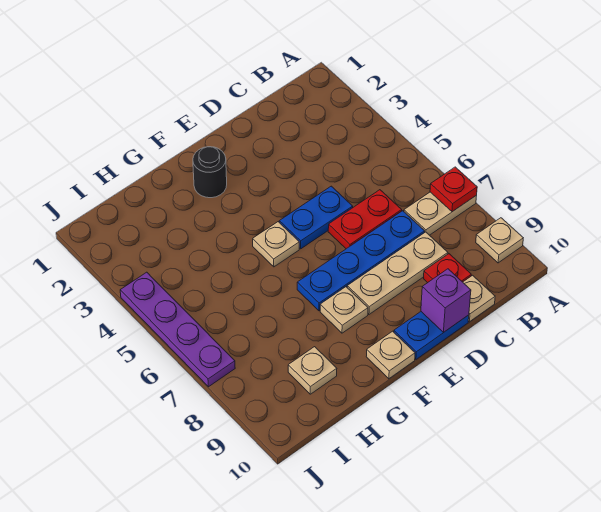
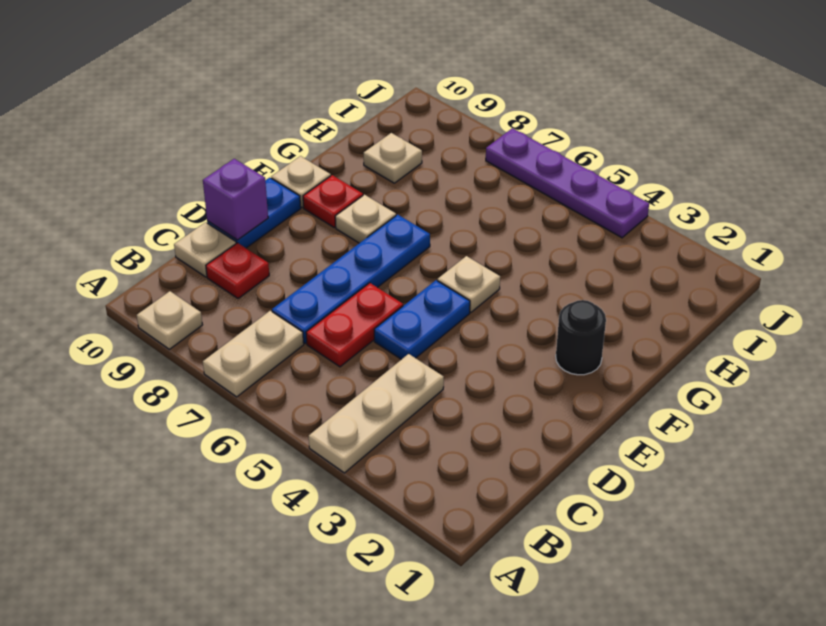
red plate A7 level 2 -> red plate F9 level 1
tan plate C8:E8 level 1 -> tan plate A4:C4 level 1

